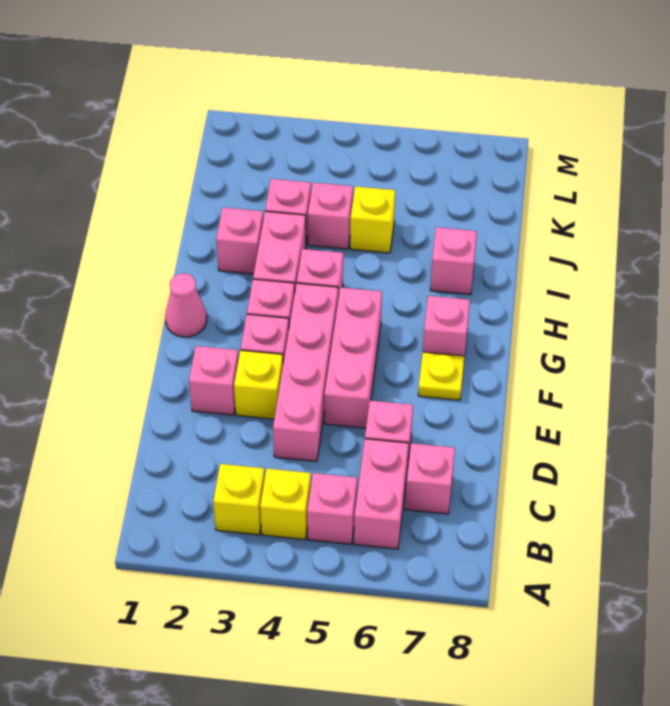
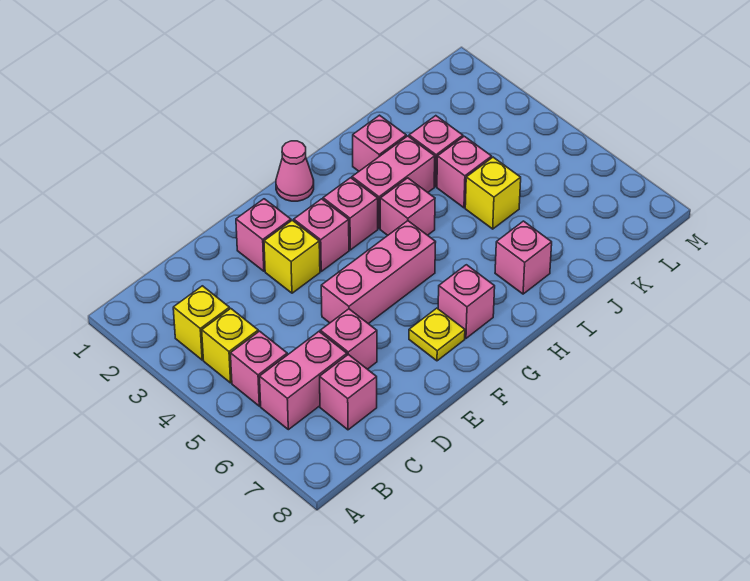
pink brick D4:G4 level 1 -> none

